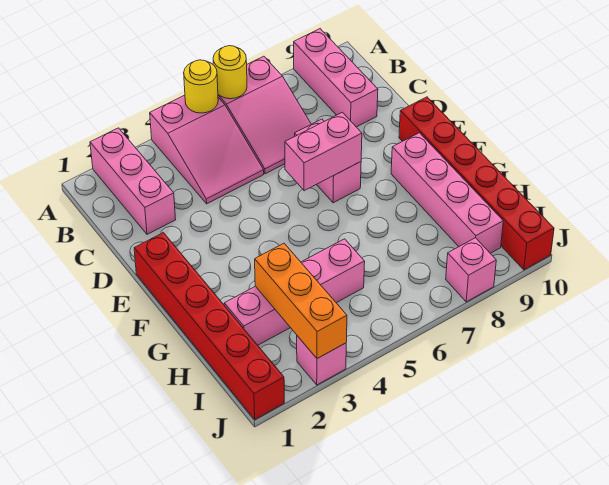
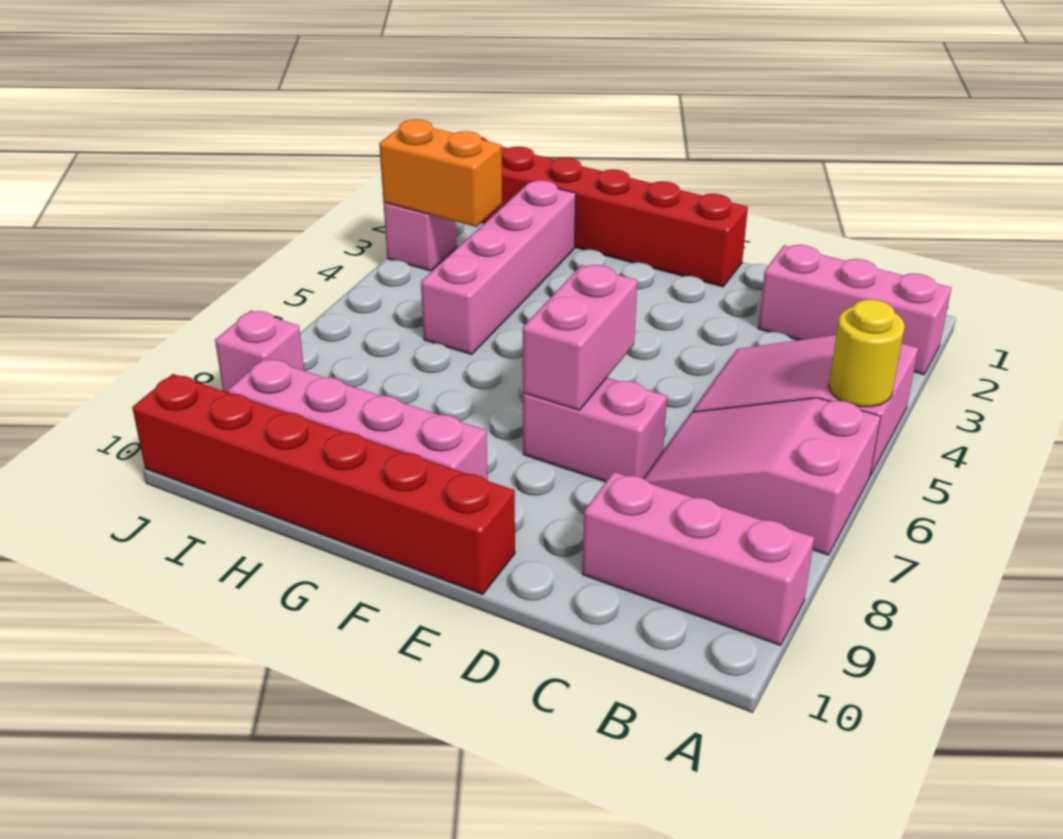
yellow round brick A6 level 2 -> none
orange brick H3:J3 level 2 -> orange brick I3:J3 level 2

